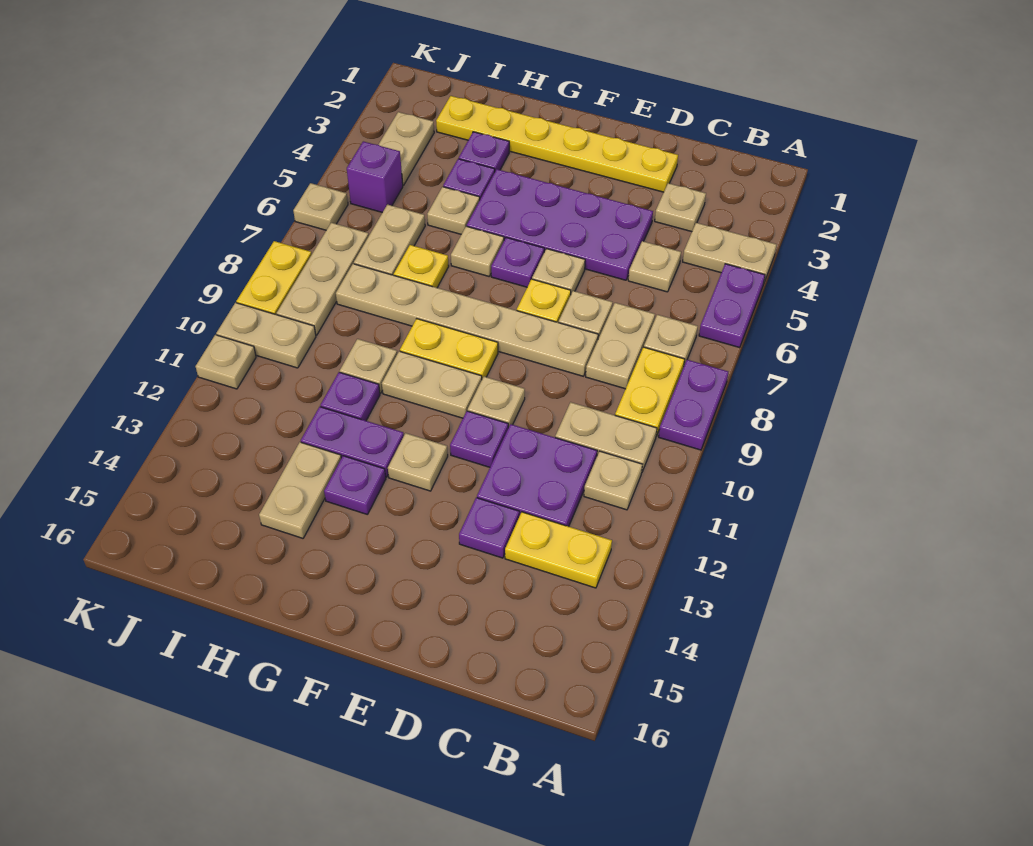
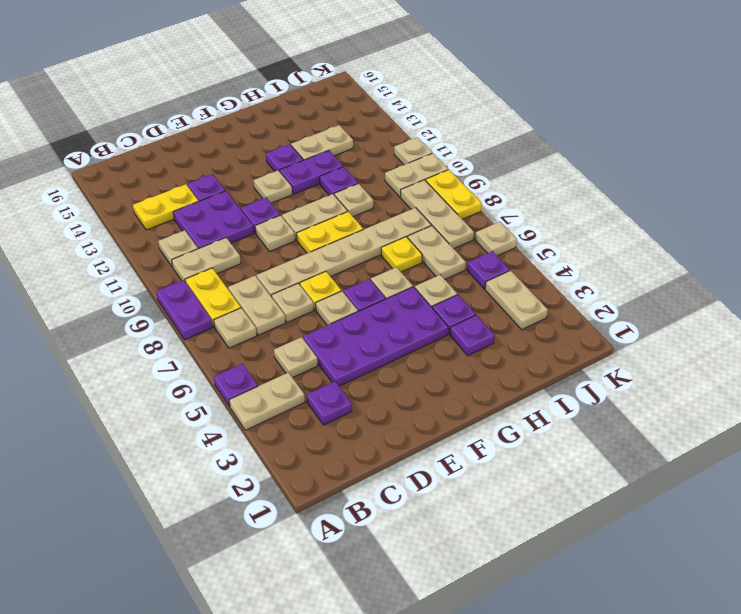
purple plate A5:A6 level 1 -> purple plate A5 level 1
tan plate C3 level 1 -> purple plate C3 level 1
yellow plate D2:I2 level 1 -> none
tan plate H13:H14 level 1 -> tan plate H13:I13 level 1
purple brick J5 level 1 -> purple plate J5 level 1

